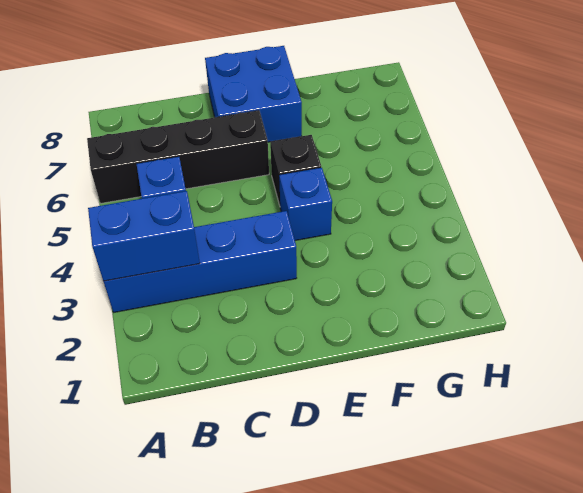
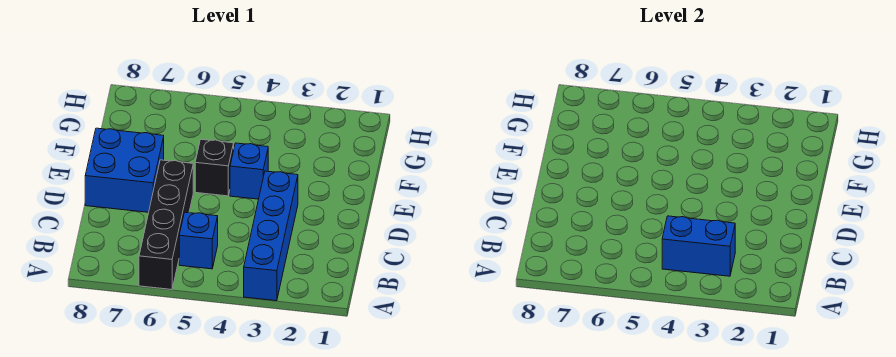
blue brick A3:B3 level 2 -> blue brick B3:B4 level 2

